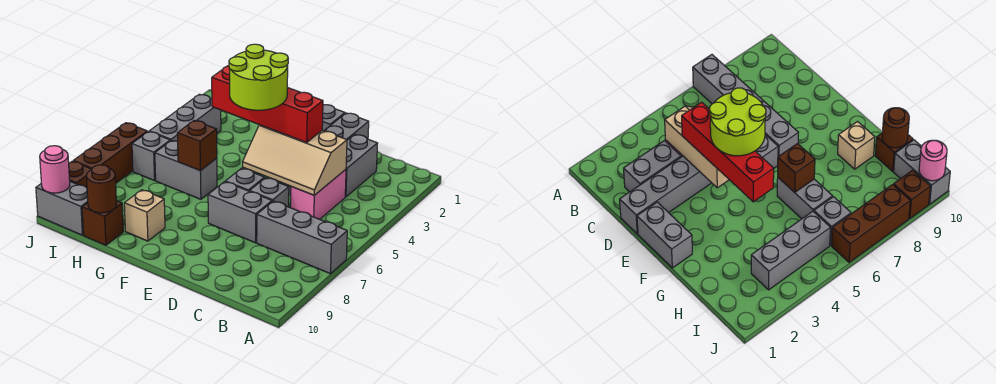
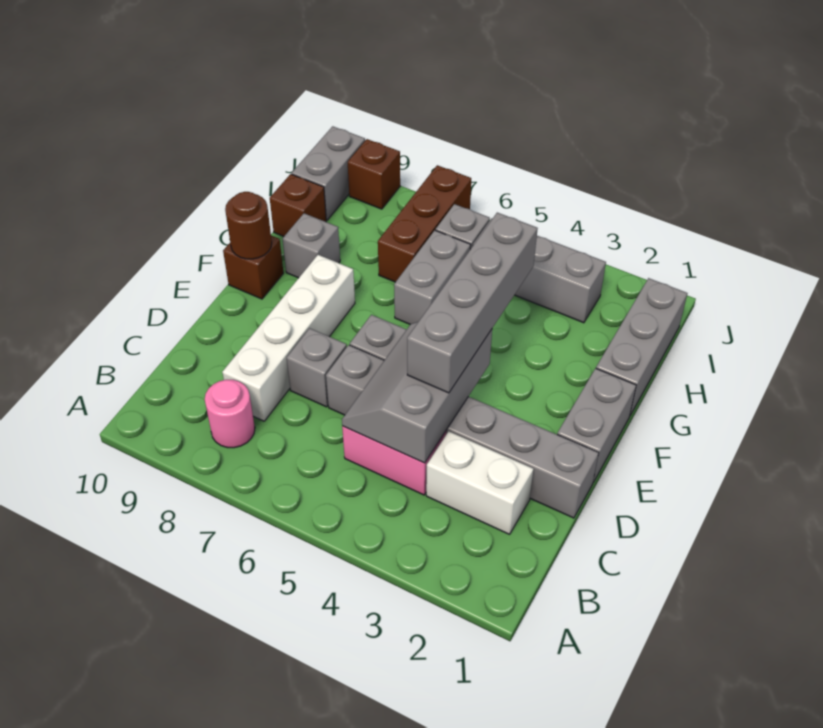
grey brick A7:C7 level 1 -> grey brick G1:I1 level 1
grey brick C2:C3 level 1 -> white brick C2:C3 level 1
tan slope C4:E5 level 2 top 4 -> grey slope C4:E5 level 2 top 4
none -> white brick C8:F8 level 1
red brick D4:G4 level 3 -> grey brick D4:G4 level 3
grey brick D7:E7 level 1 -> grey brick D7 level 1
lime round brick E4:F5 level 4 -> none
brown brick G6 level 2 -> brown brick F10 level 1
tan brick G9 level 1 -> grey brick G9 level 1
brown round brick H10 level 2 -> brown round brick F10 level 2
brown brick J6:J8 level 1 -> brown brick H7:J7 level 1
pink round brick J10 level 2 -> pink round brick B8 level 1

